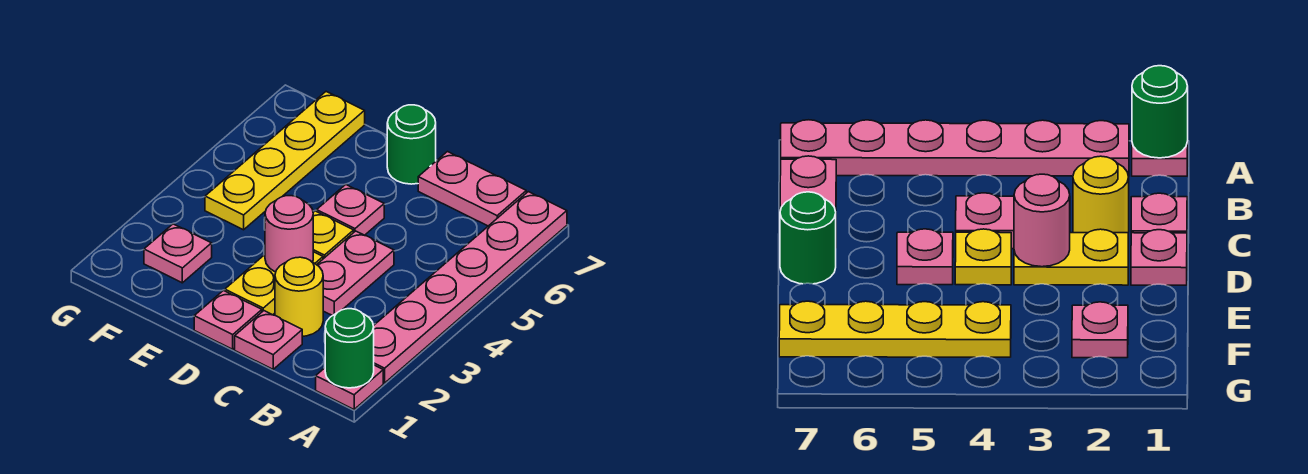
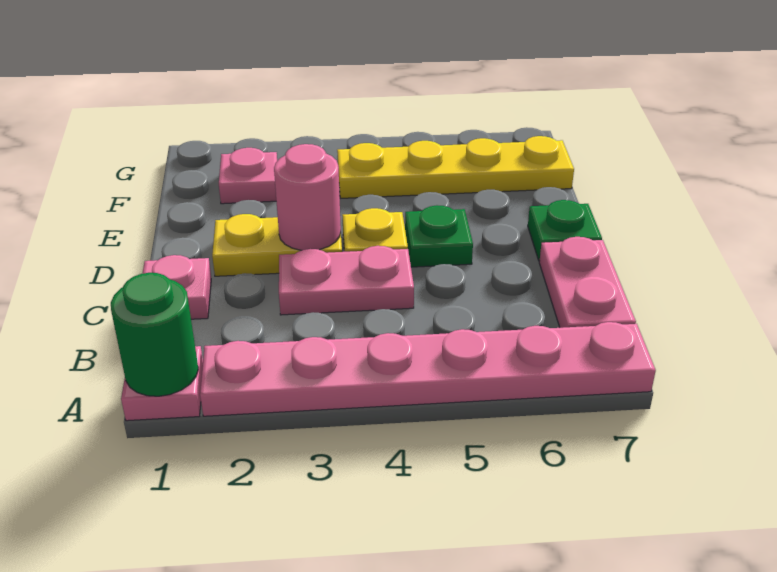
yellow round brick C2 level 1 -> none
pink plate D1 level 1 -> none
pink plate D5 level 1 -> green plate D5 level 1
green round brick D7 level 1 -> green plate D7 level 1

